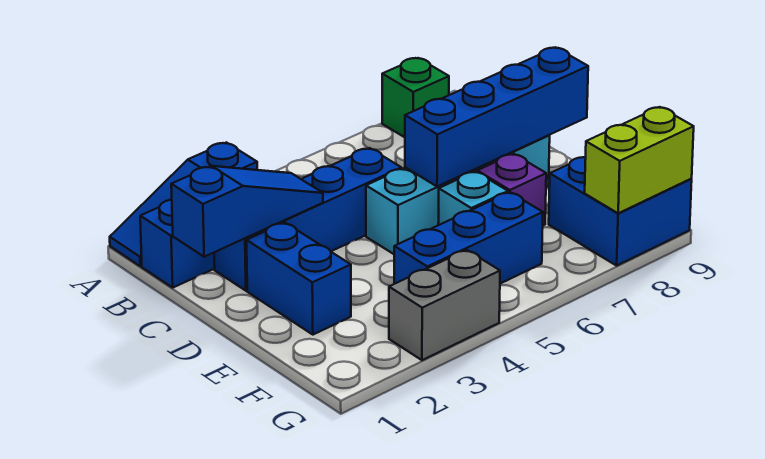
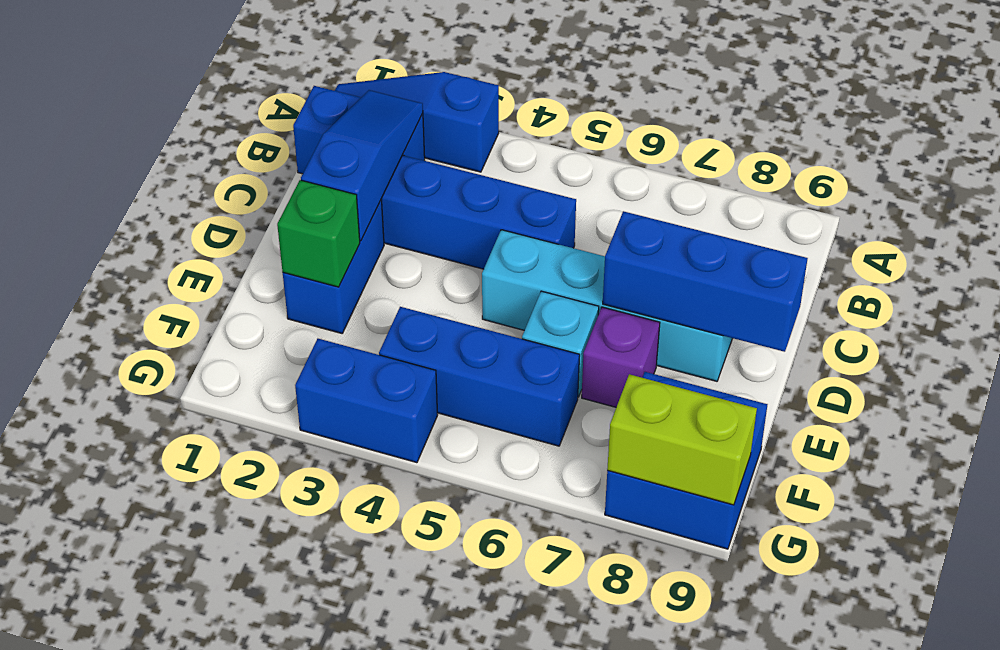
green brick A8 level 1 -> green brick E2 level 2
blue slope C1:C3 level 2 top 1 -> blue slope B2:D2 level 2 top D
blue brick D6:D9 level 2 -> blue brick D7:D9 level 2
grey brick G3:G4 level 1 -> blue brick G3:G4 level 1

